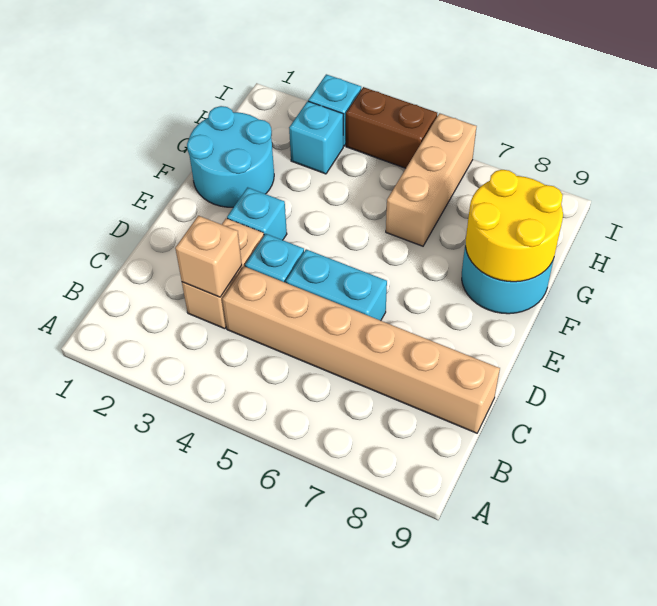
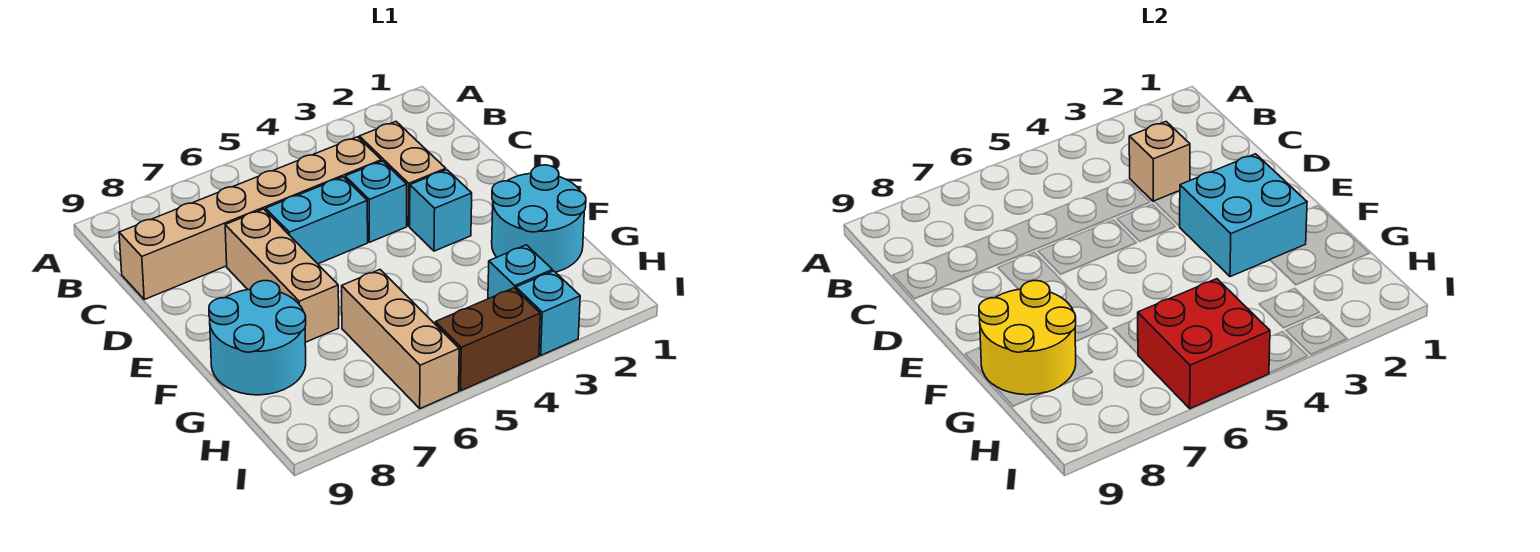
none -> tan brick D7:F7 level 1
none -> cyan brick E2:F3 level 2
none -> red brick H5:I6 level 2

